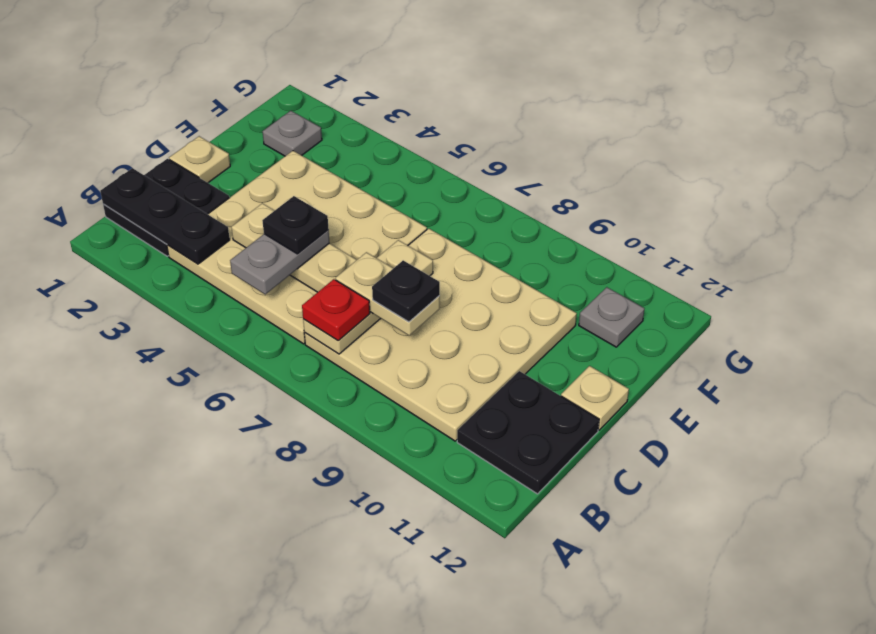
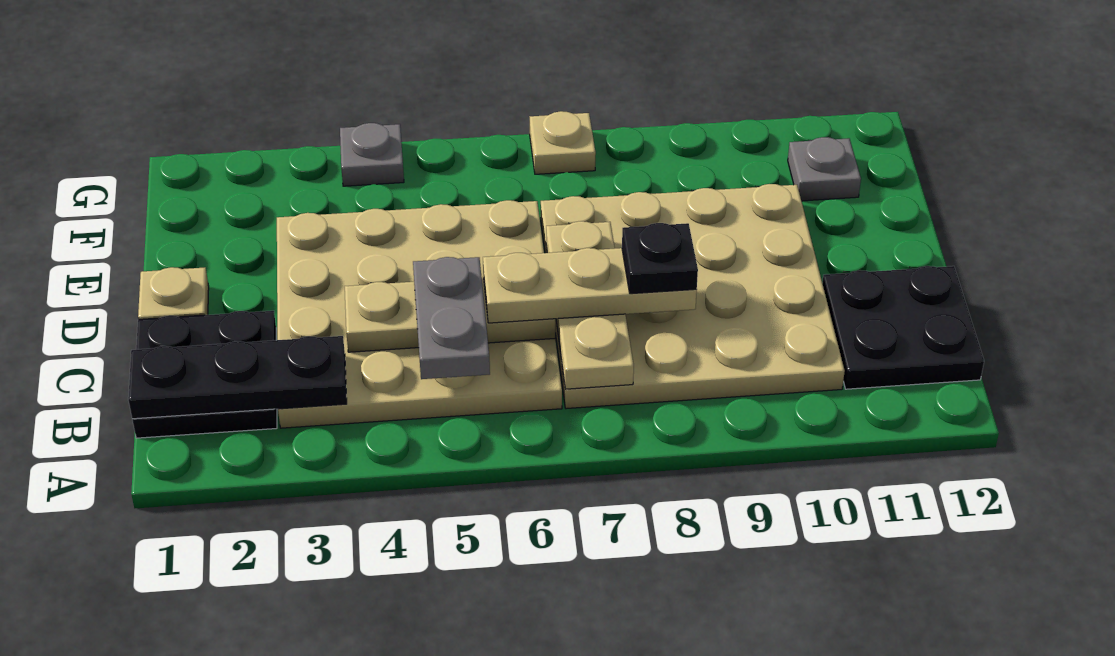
red plate B7 level 3 -> none
black plate C5 level 4 -> none
tan plate C7:C8 level 3 -> tan plate C6:C8 level 3
tan plate D12 level 1 -> tan plate G7 level 1
grey plate F2 level 1 -> grey plate G4 level 1

